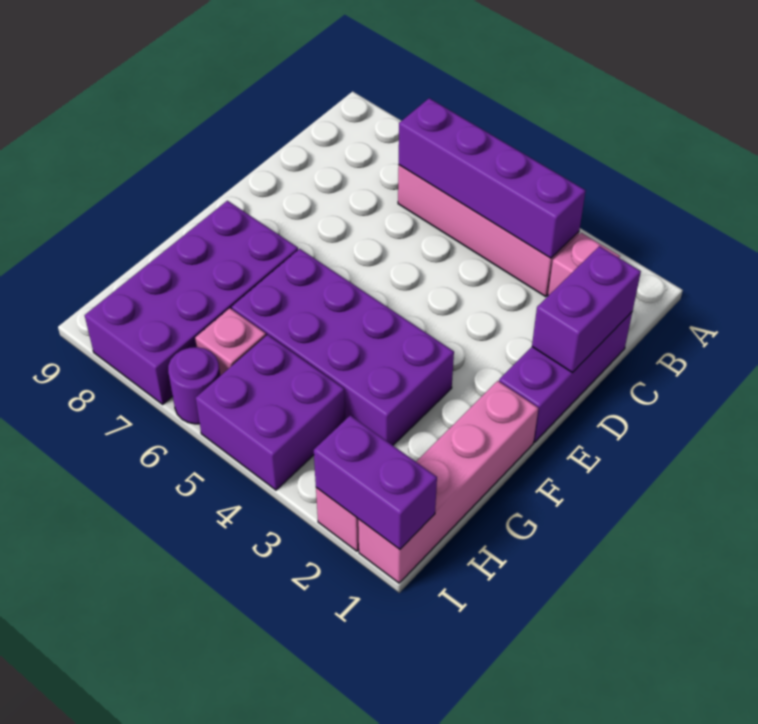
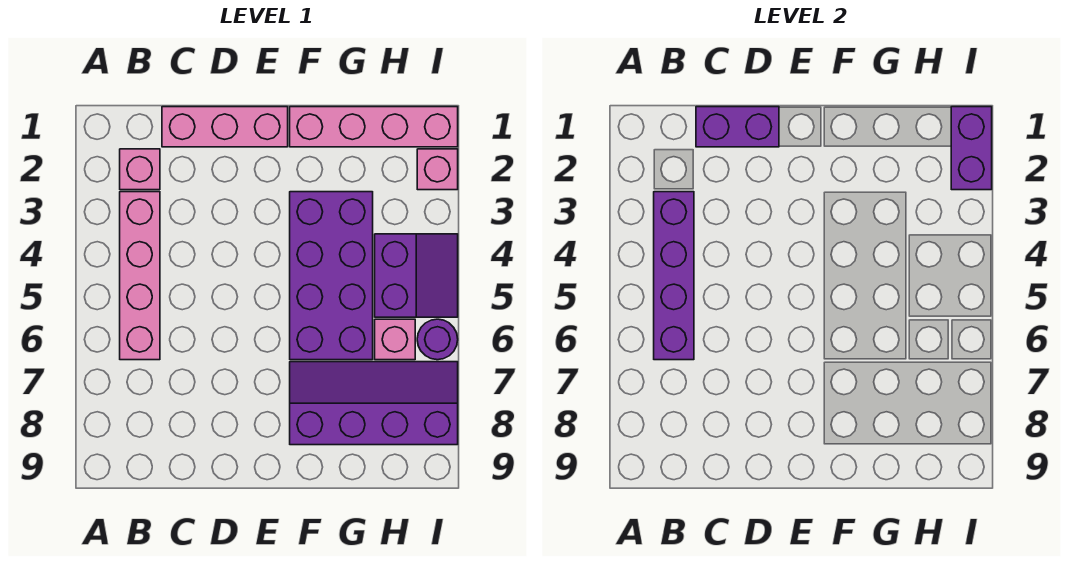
purple brick C1:E1 level 1 -> pink brick C1:E1 level 1
purple brick F7:I8 level 1 -> purple slope F7:I8 level 1 top 8
purple brick H4:I5 level 1 -> purple slope H4:I5 level 1 top H

